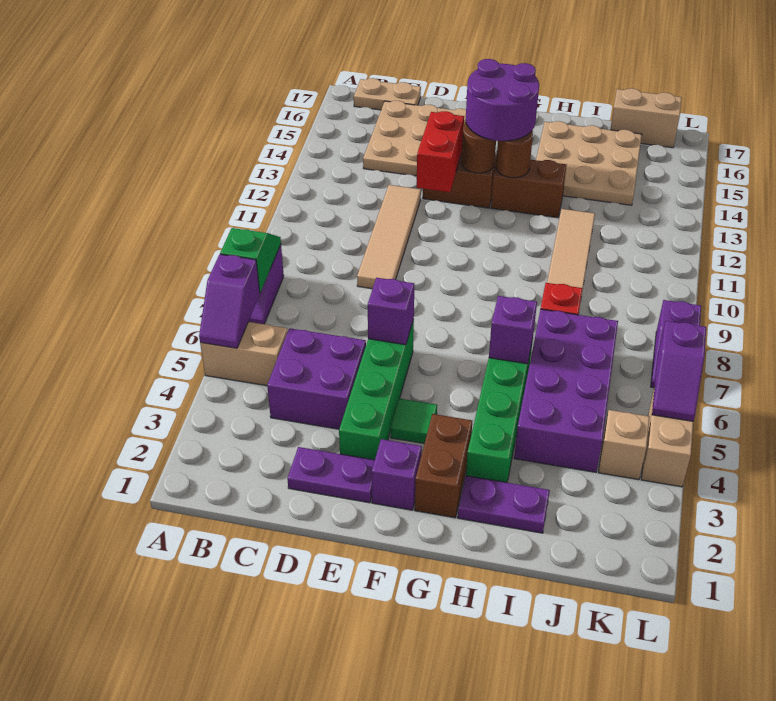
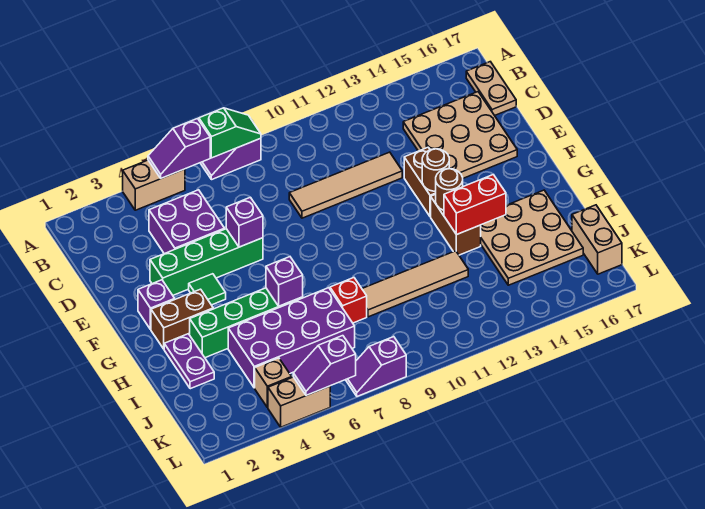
tan brick A5:B5 level 1 -> tan brick A4:A5 level 1
purple plate D2:E2 level 1 -> none
red brick E12:E13 level 2 -> red brick H13:H14 level 2
purple round brick F13:G14 level 3 -> none

